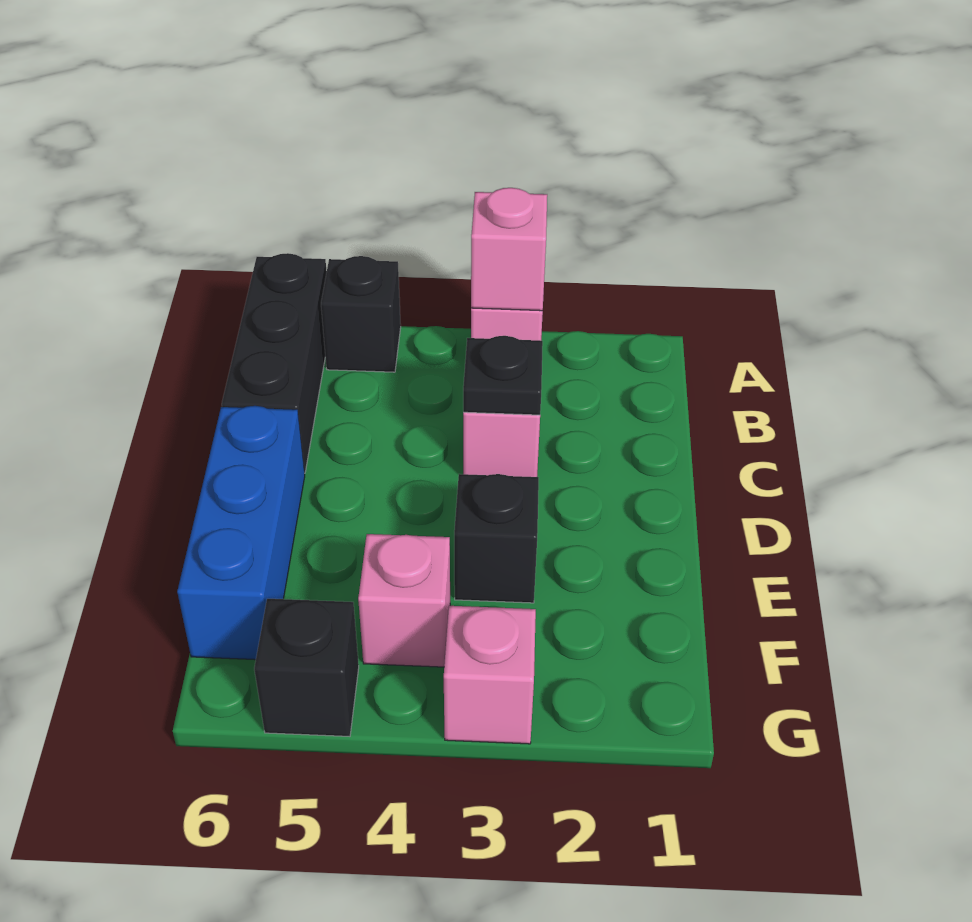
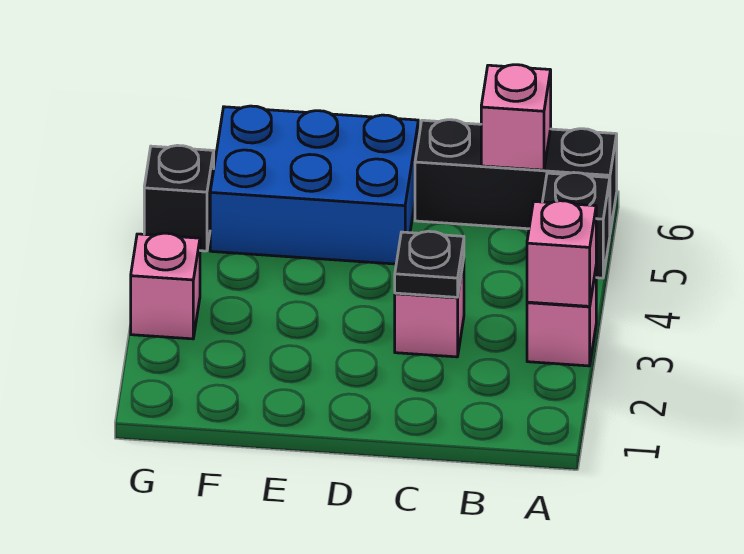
blue brick D6:F6 level 1 -> blue brick D5:F6 level 1
black brick E3 level 1 -> none
pink brick F4 level 1 -> pink brick B6 level 2

